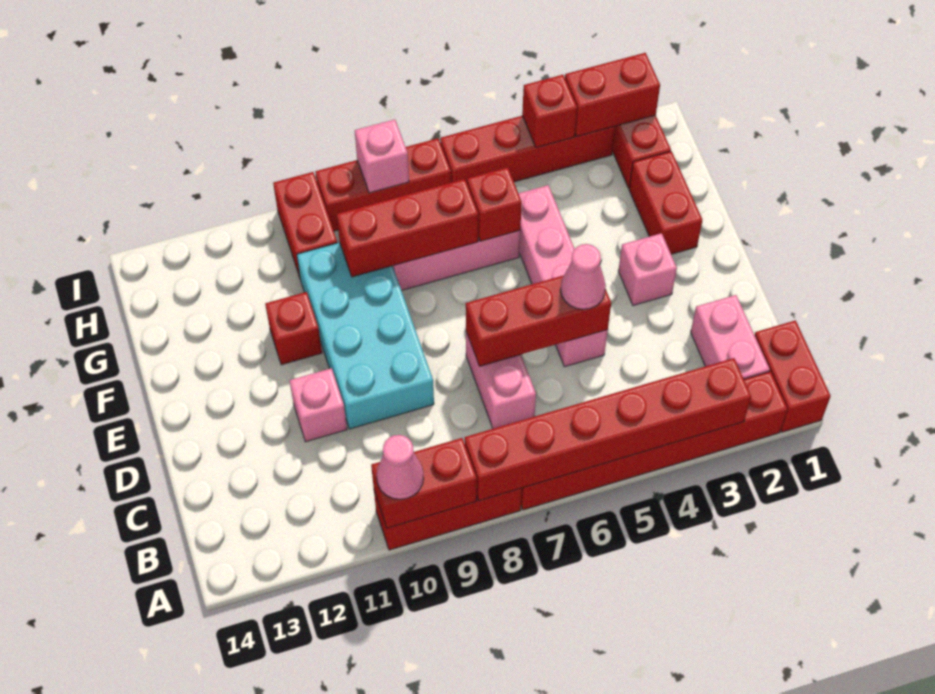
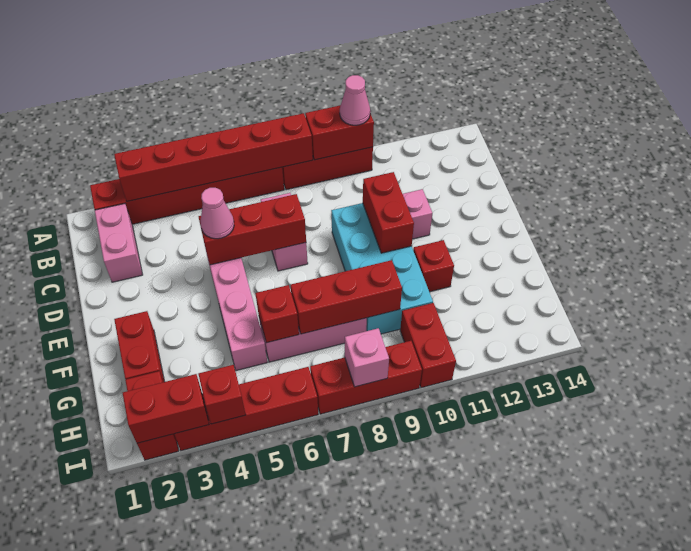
red brick A1:B1 level 1 -> red brick D10:E10 level 2
pink brick E3 level 1 -> none

